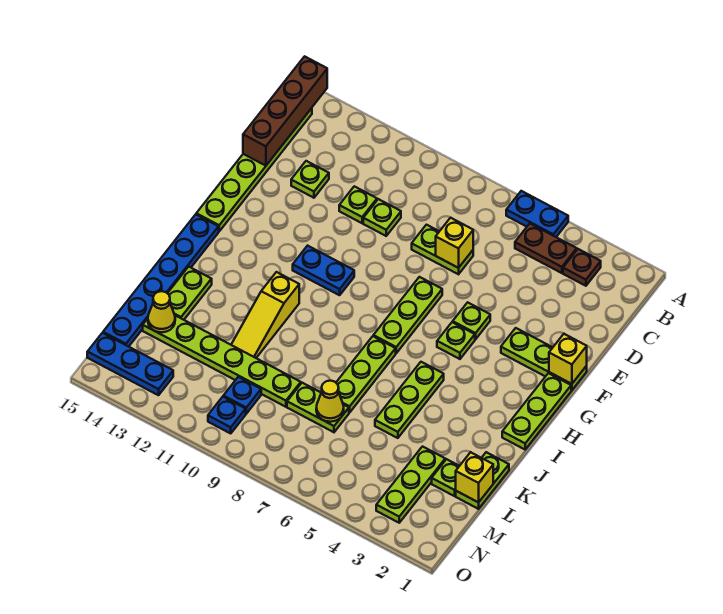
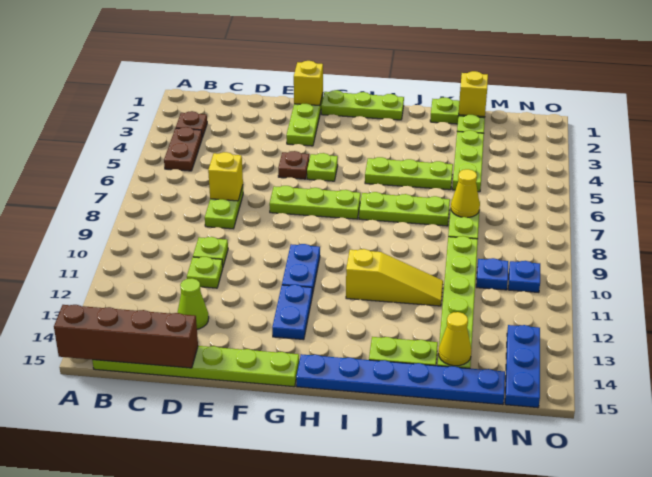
blue plate A5:A6 level 1 -> blue plate G12:G13 level 1
lime plate D13 level 1 -> lime cone D13 level 1
lime plate F5 level 1 -> brown plate F5 level 1
lime plate L3:N3 level 1 -> lime plate L3:L5 level 1

